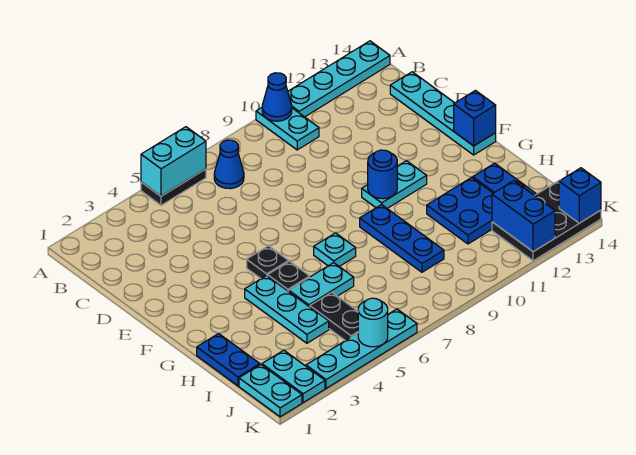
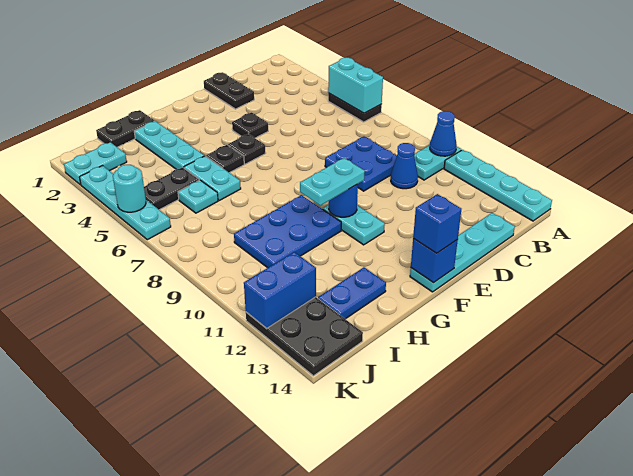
blue cone B7 level 1 -> blue cone C10 level 1
none -> black plate D1:D2 level 1
none -> black plate E4 level 1
cyan plate G4:I4 level 1 -> cyan plate H2:H4 level 1
cyan plate G7 level 1 -> cyan plate I6 level 1
blue plate G9:I9 level 1 -> blue plate G9:I10 level 1
blue plate H1:I1 level 1 -> black plate H1:I1 level 1
blue plate H11:I12 level 1 -> blue plate C8:D9 level 1
cyan plate J1:K1 level 1 -> cyan plate F10:G10 level 3
blue brick K14 level 2 -> blue brick F14 level 3

